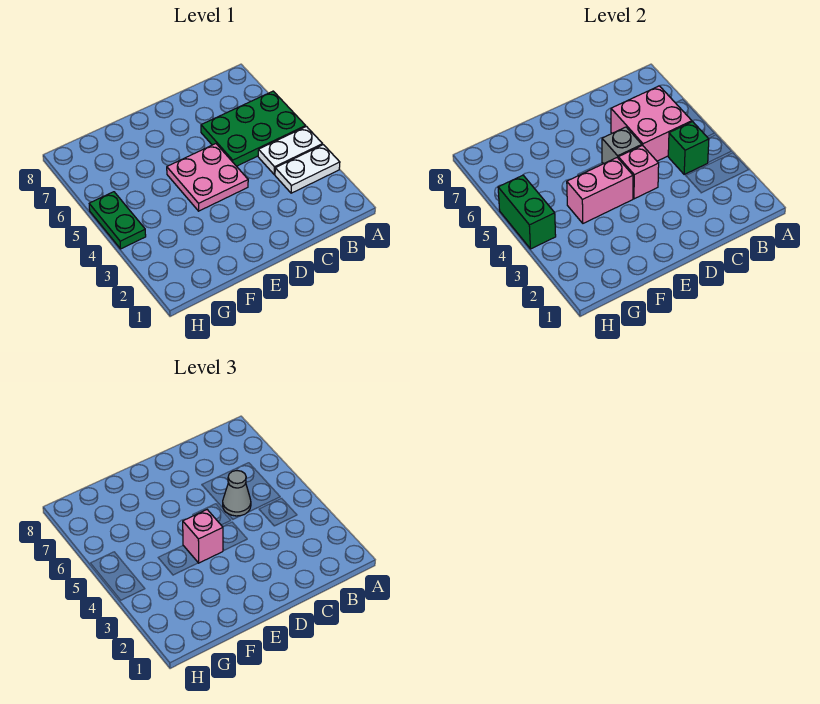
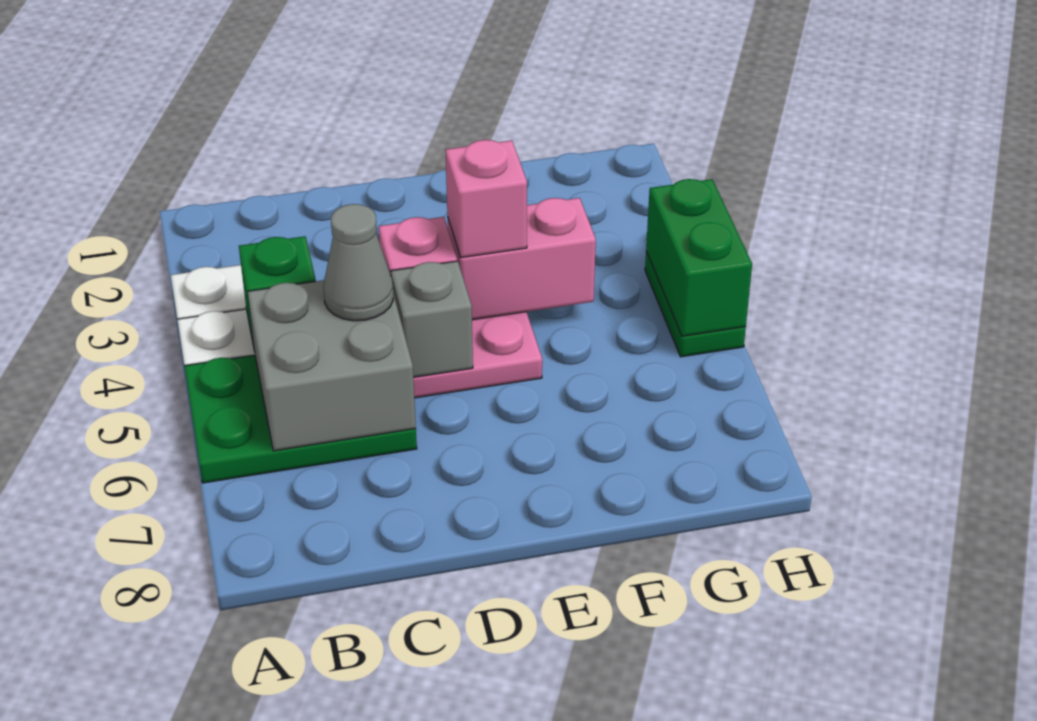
pink brick B5:C6 level 2 -> grey brick B5:C6 level 2

